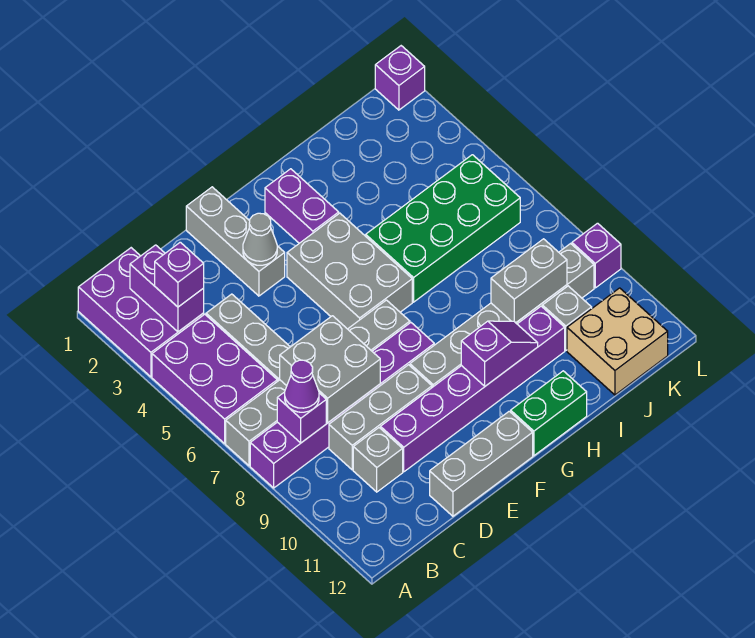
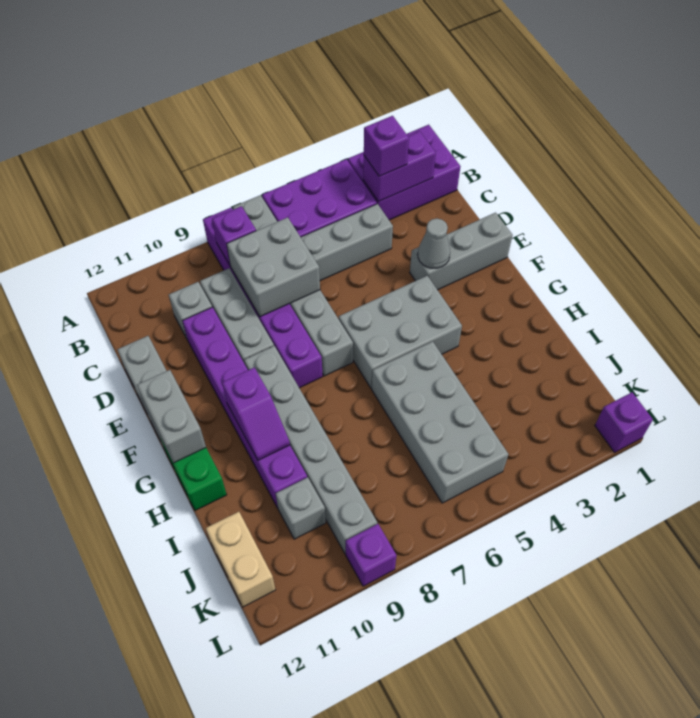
purple cone B8 level 3 -> none
purple brick G2:G3 level 1 -> none
green brick H5:K6 level 1 -> grey brick H5:K6 level 1
grey brick I9:J9 level 2 -> grey brick F12:G12 level 2
tan brick J11:K12 level 1 -> tan brick J12:K12 level 1

